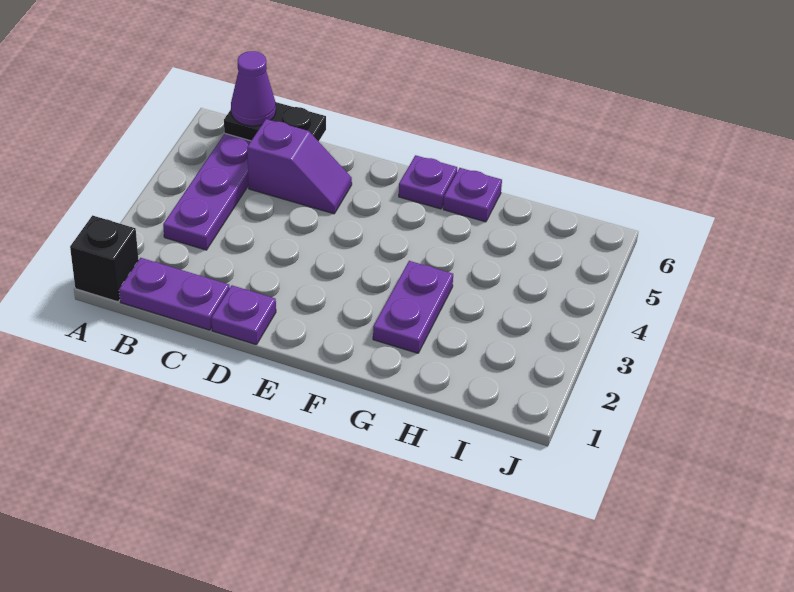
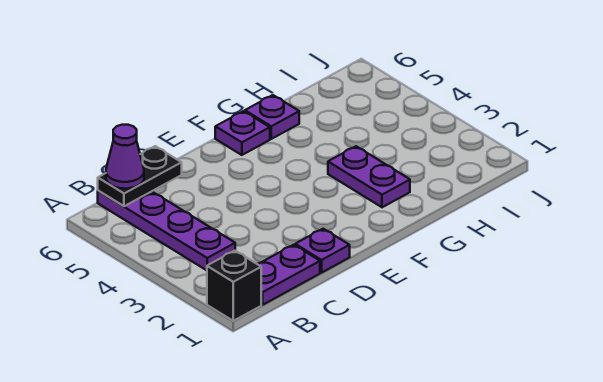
purple slope C5:D5 level 1 top C -> none

